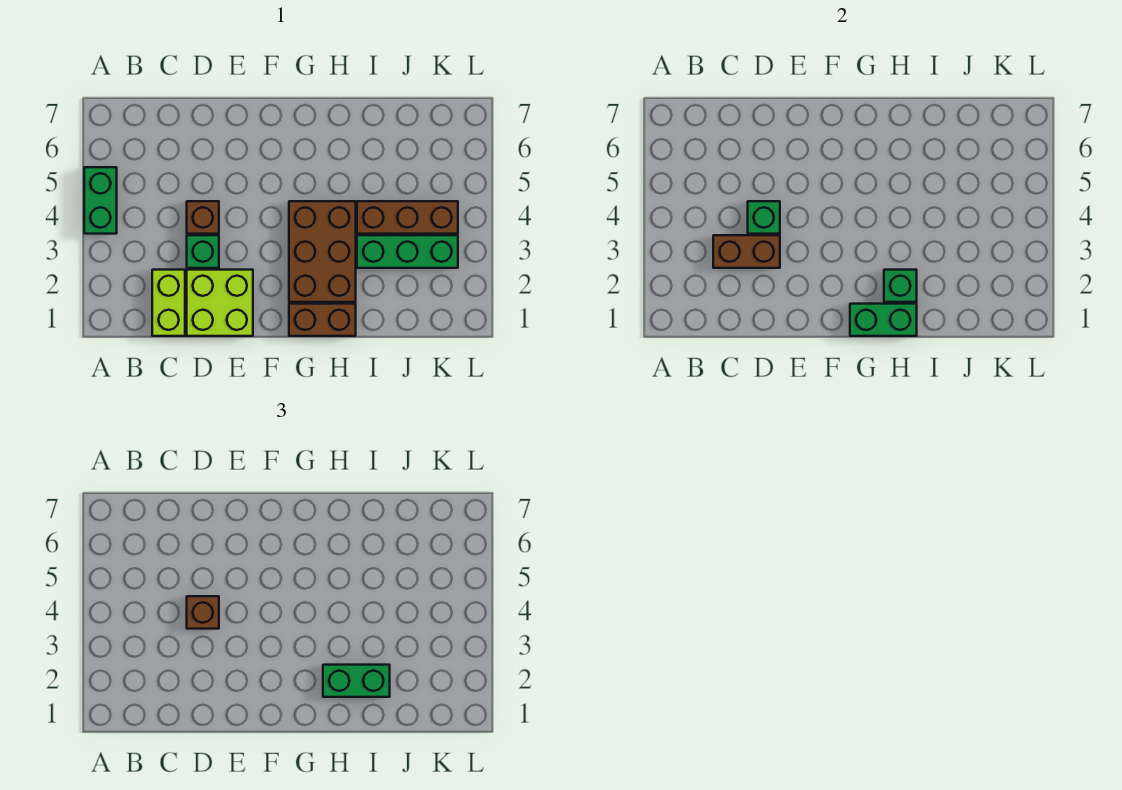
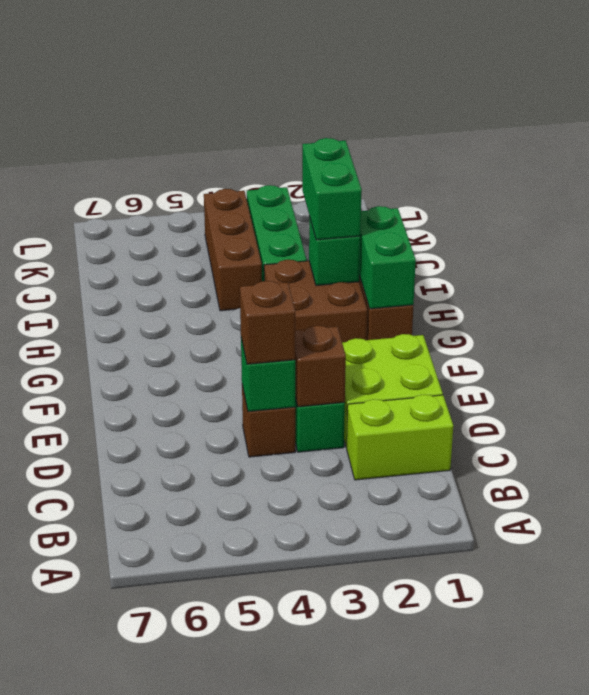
green brick A4:A5 level 1 -> none
brown brick C3:D3 level 2 -> brown brick D3 level 2
brown brick G2:H4 level 1 -> brown brick G2:H3 level 1

